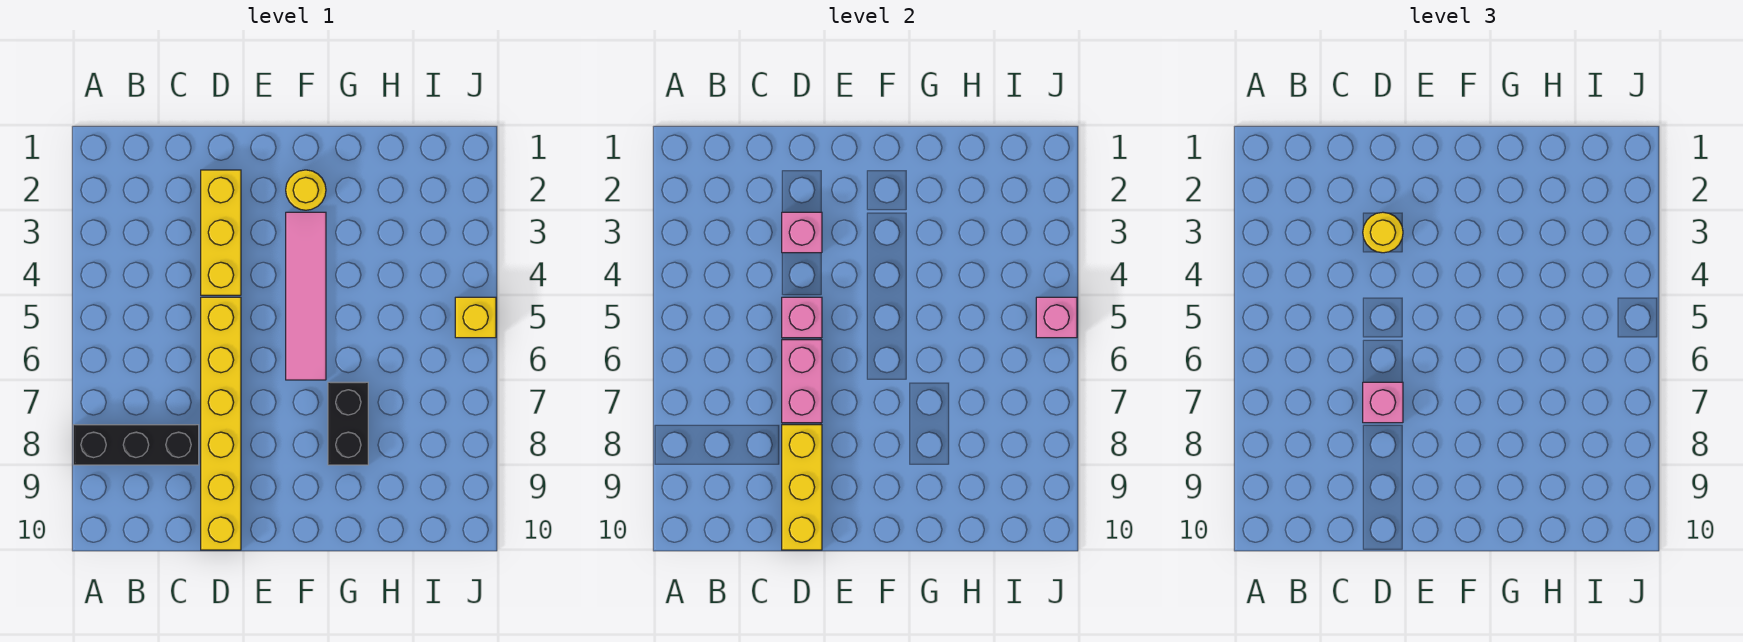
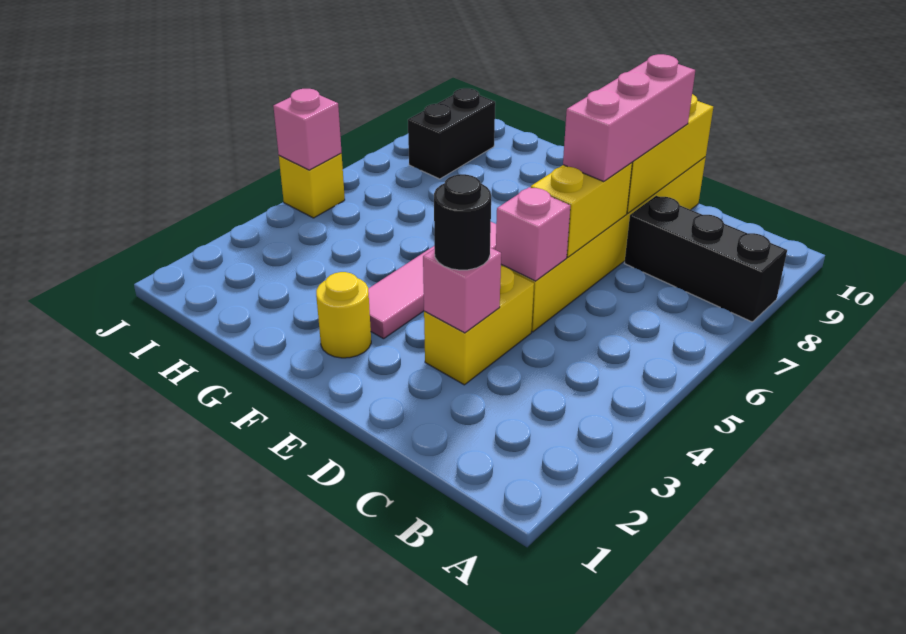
yellow brick D2:D4 level 1 -> yellow brick D3:D4 level 1
yellow round brick D3 level 3 -> black round brick D3 level 3
pink brick D6:D7 level 2 -> yellow brick D6:D7 level 2
pink brick D7 level 3 -> pink brick D7:D9 level 3
black brick G7:G8 level 1 -> black brick I8:I9 level 1

